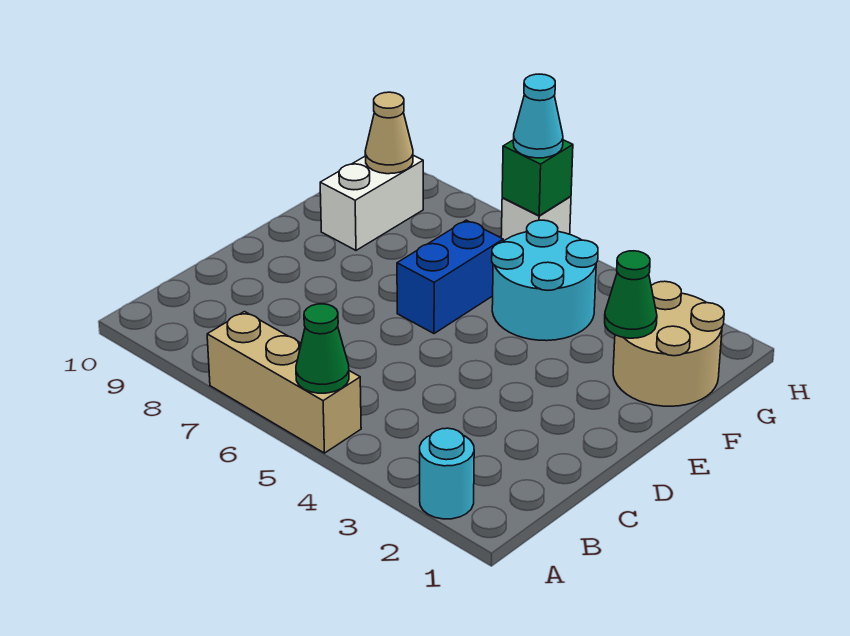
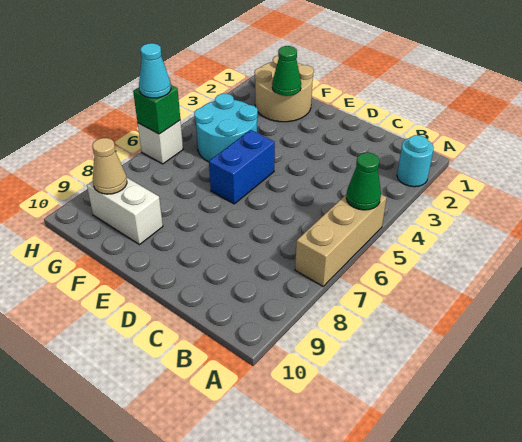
blue brick E6:F6 level 1 -> blue brick E5:E6 level 1

